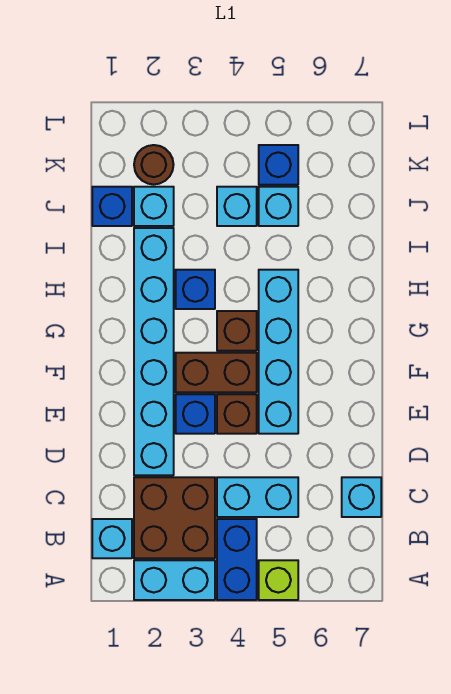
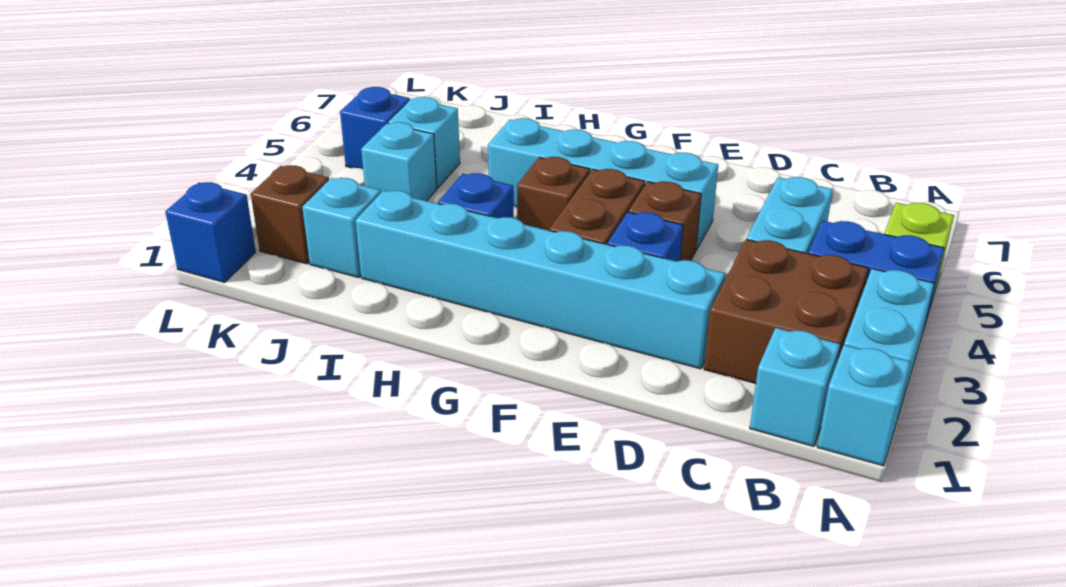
cyan brick C7 level 1 -> cyan brick A1 level 1
blue brick J1 level 1 -> blue brick L1 level 1
brown round brick K2 level 1 -> brown brick K2 level 1

